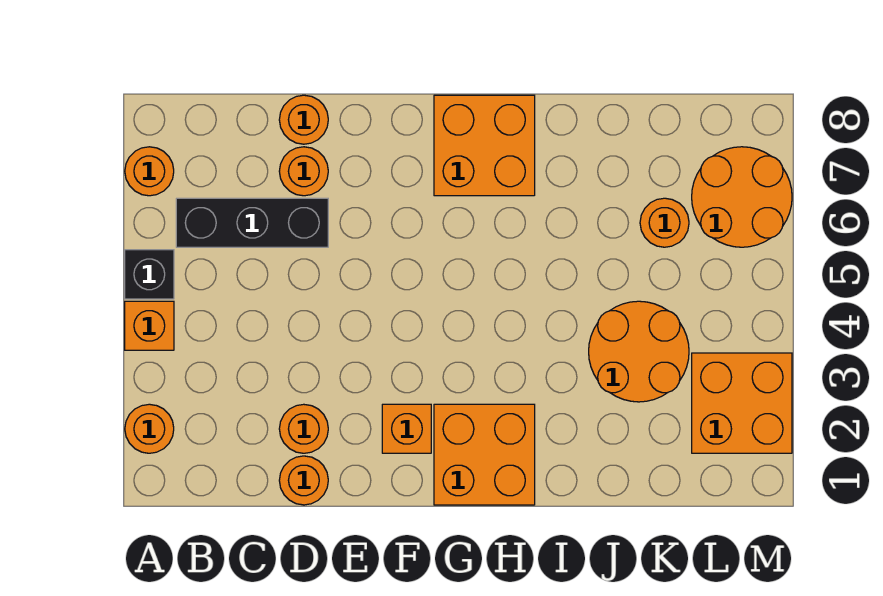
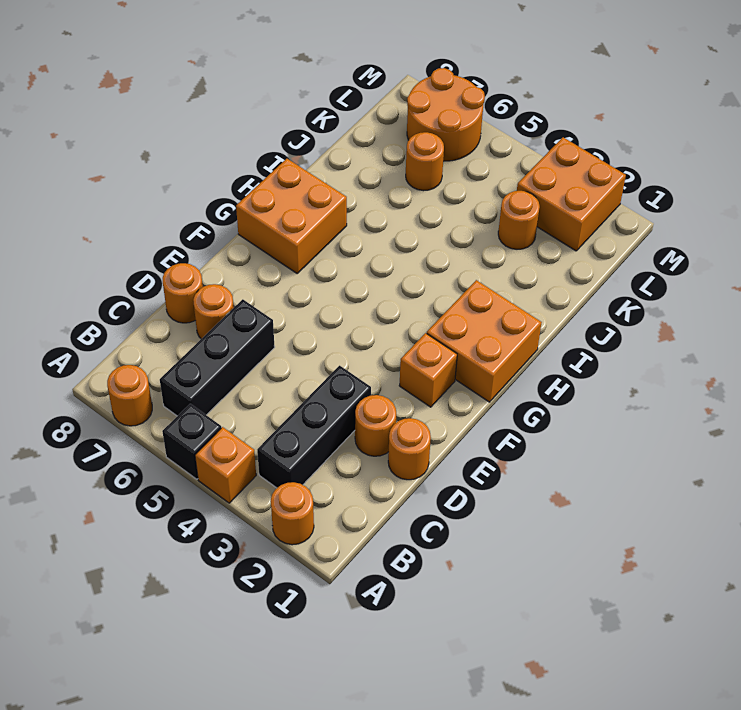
none -> black brick B3:D3 level 1
orange round brick J3:K4 level 1 -> orange round brick K3 level 1

